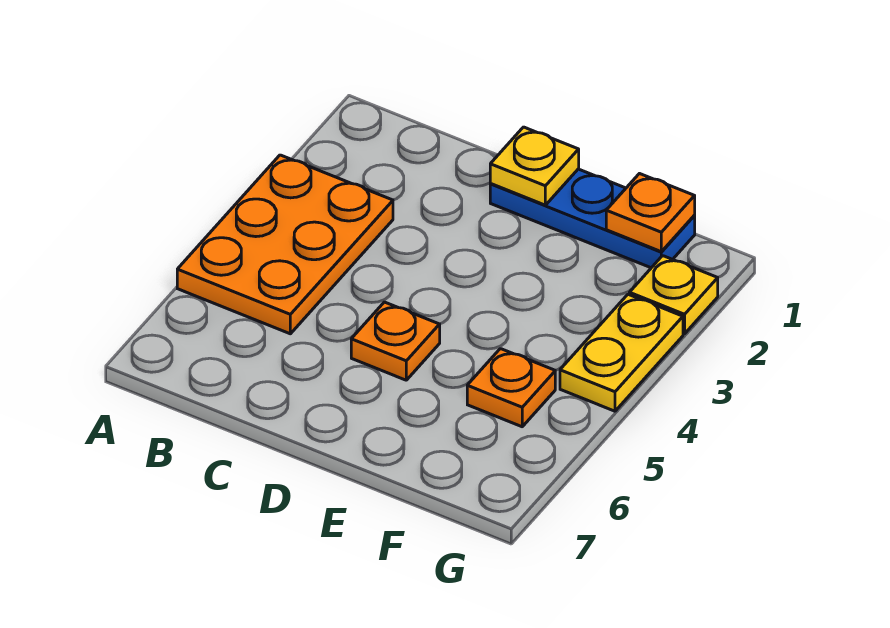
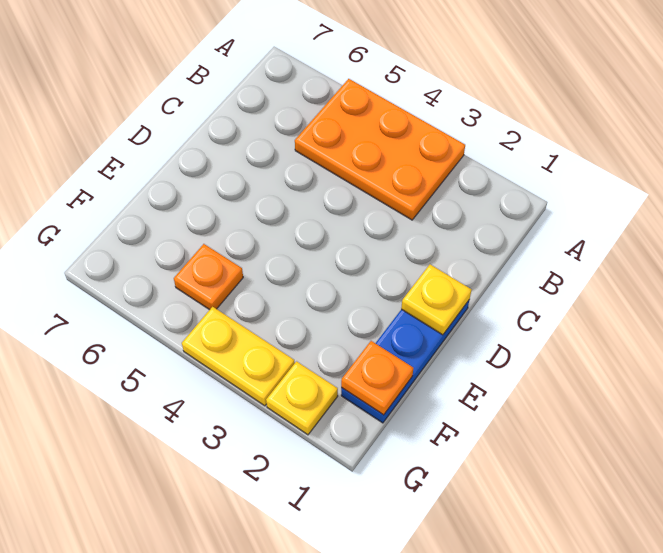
orange plate D5 level 1 -> none

